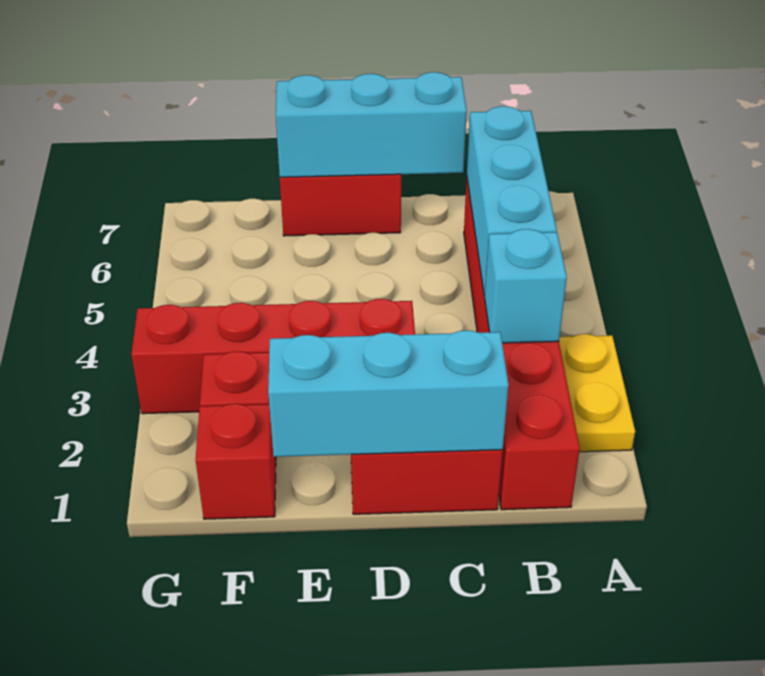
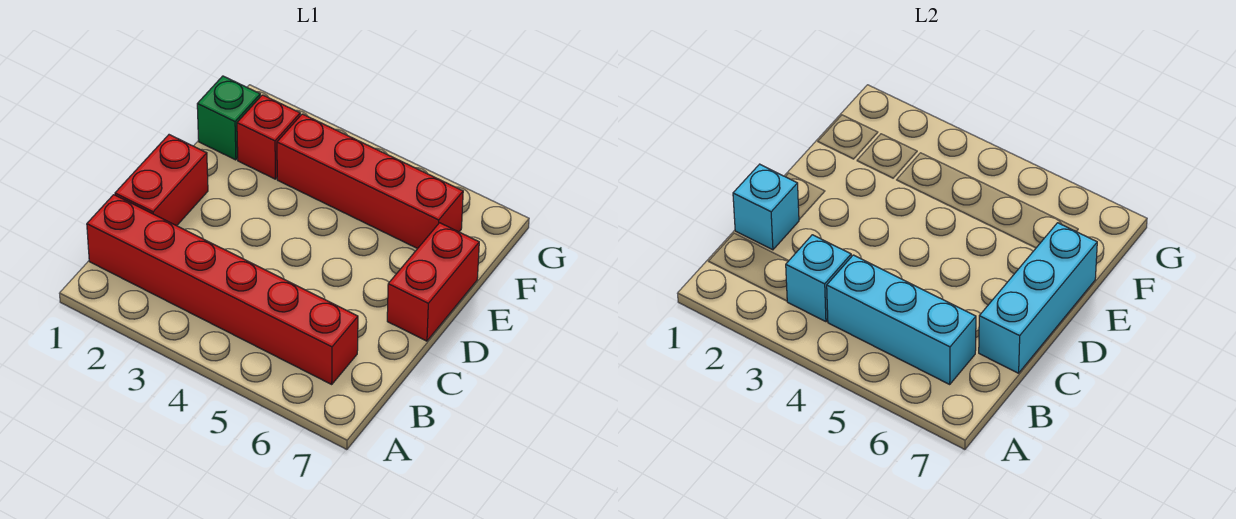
yellow plate A2:A3 level 1 -> none
cyan brick C1:E1 level 2 -> cyan brick C1 level 2
red brick D3:G3 level 1 -> red brick F3:F6 level 1
red brick F1 level 1 -> green brick F1 level 1

